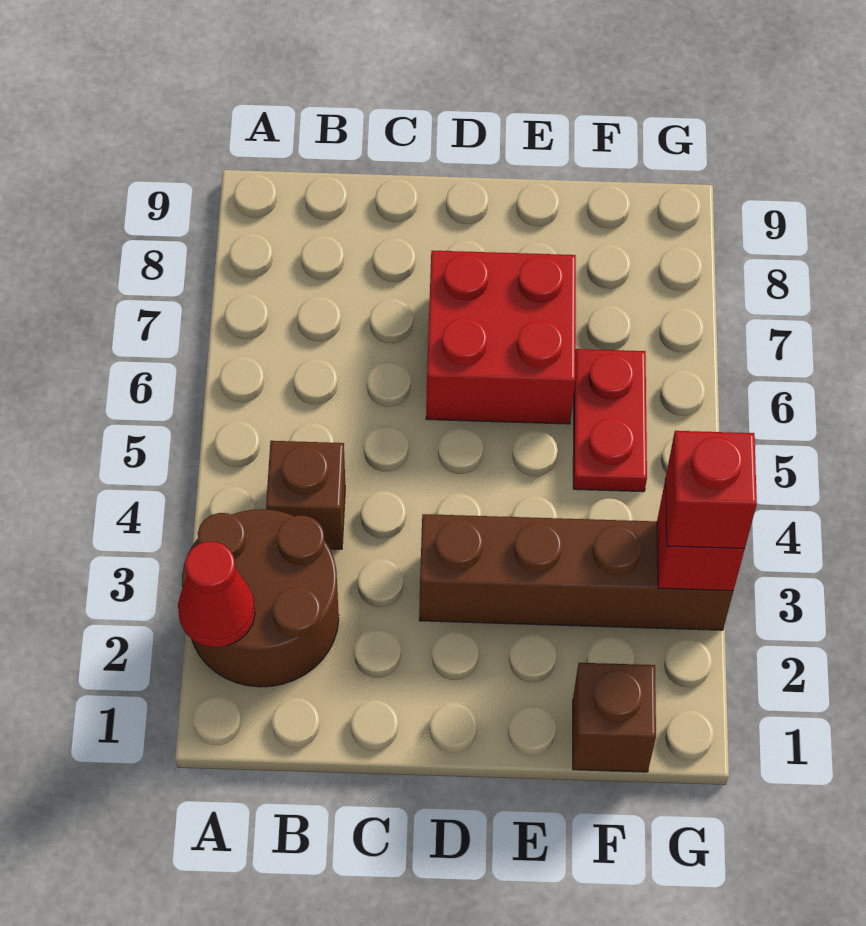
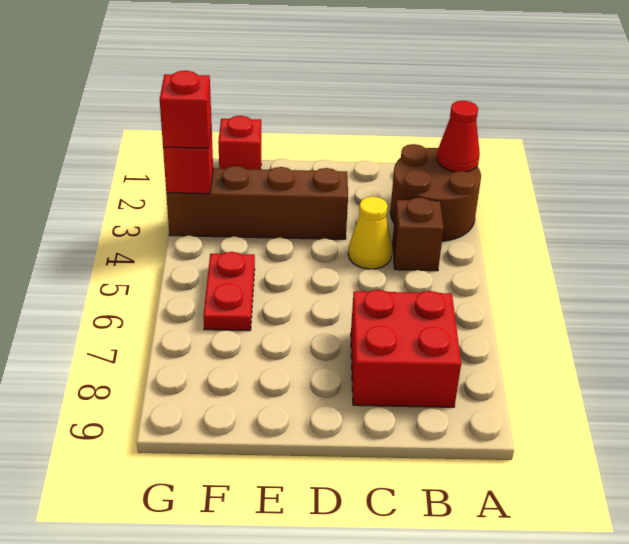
none -> yellow cone C4 level 1
red brick D6:E7 level 1 -> red brick B7:C8 level 1
brown brick F1 level 1 -> red brick F1 level 1

